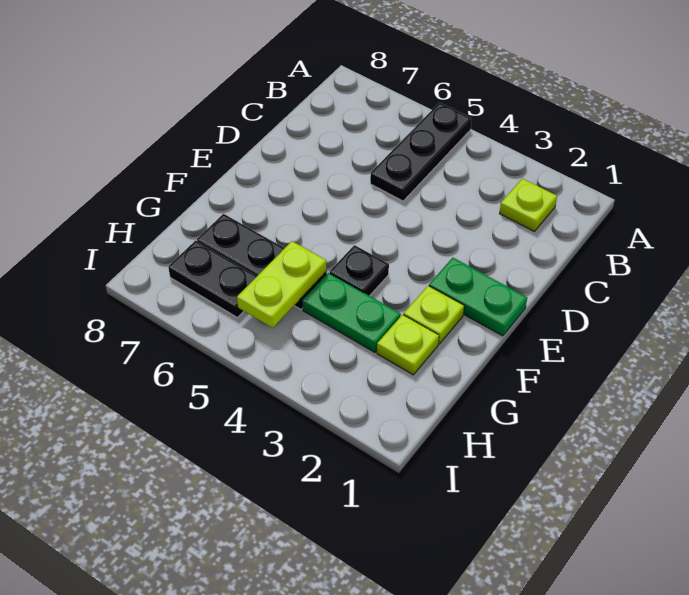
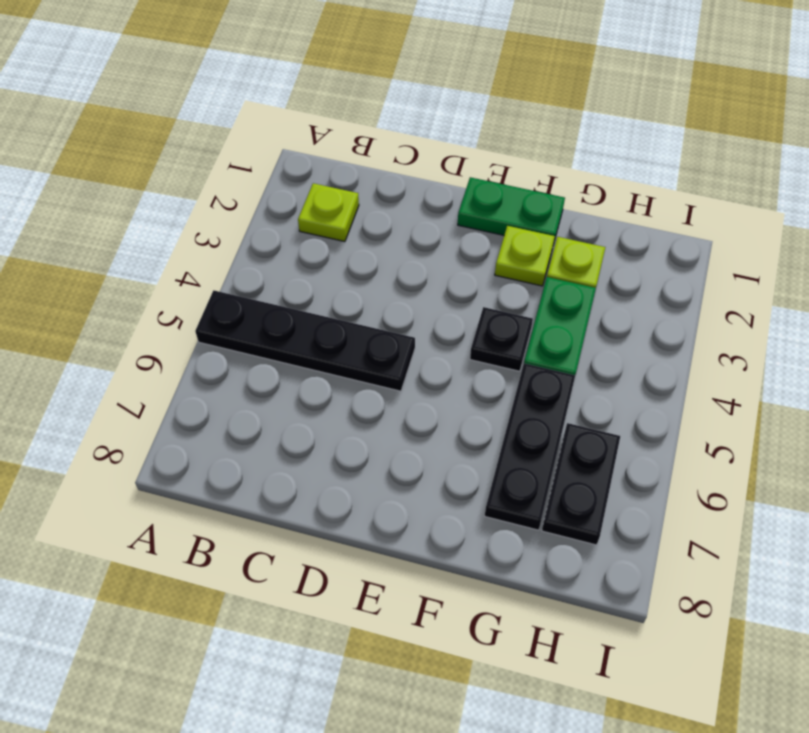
black plate A5:C5 level 1 -> black plate A5:D5 level 1
green plate E1:E2 level 1 -> green plate E1:F1 level 1
lime plate G5:H5 level 2 -> none

